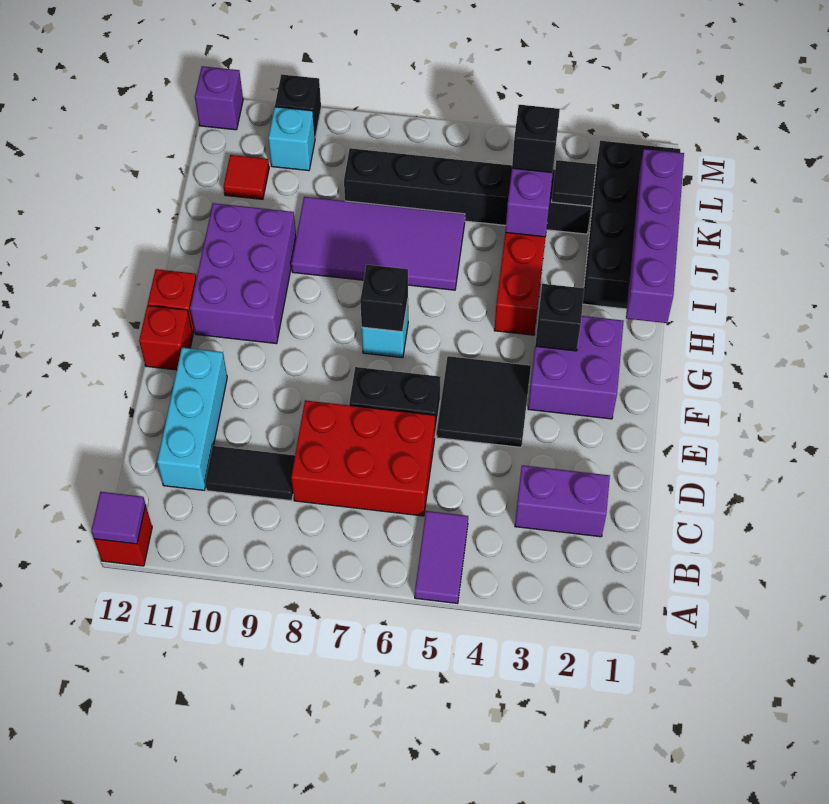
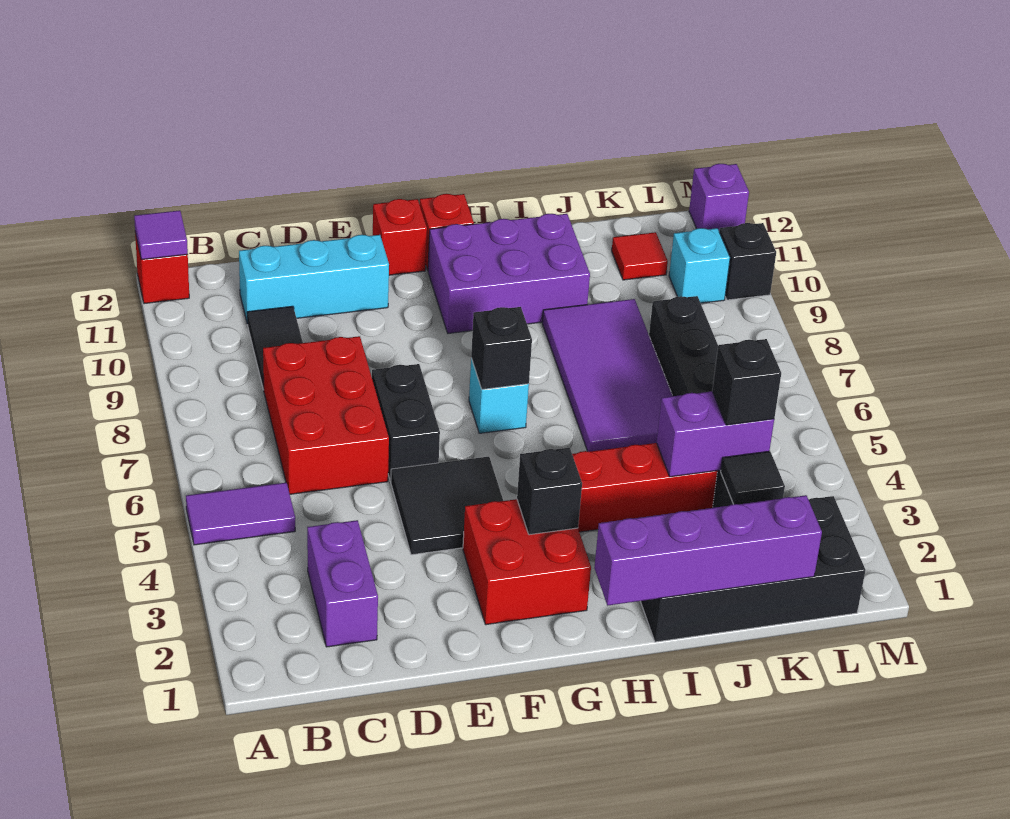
purple brick F2:G3 level 1 -> red brick F2:G3 level 1

